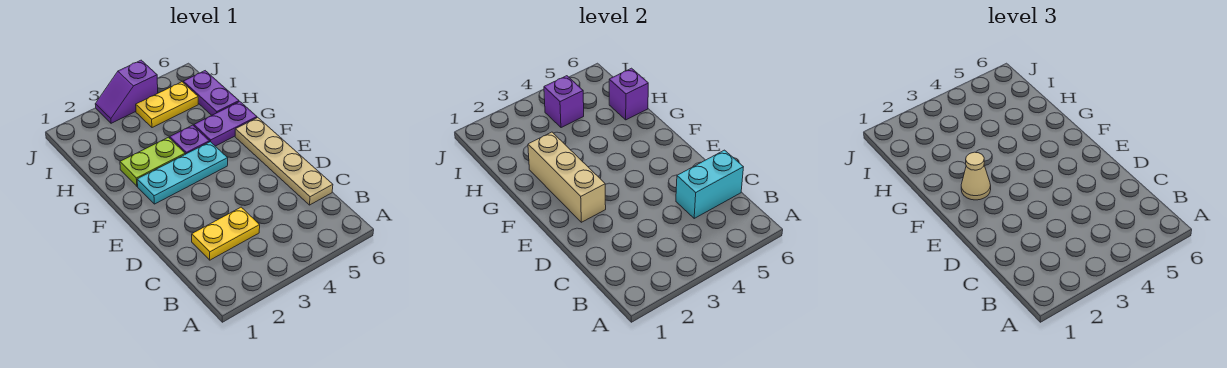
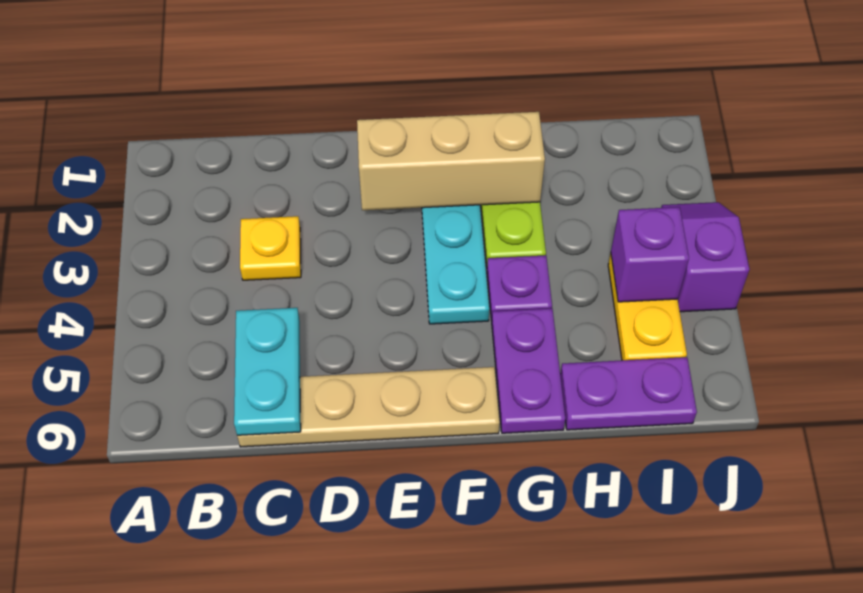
yellow plate C2:C3 level 1 -> yellow plate C3 level 1
cyan brick C5:C6 level 2 -> cyan plate C5:C6 level 2
tan cone F2 level 3 -> none
purple brick H6 level 2 -> none

